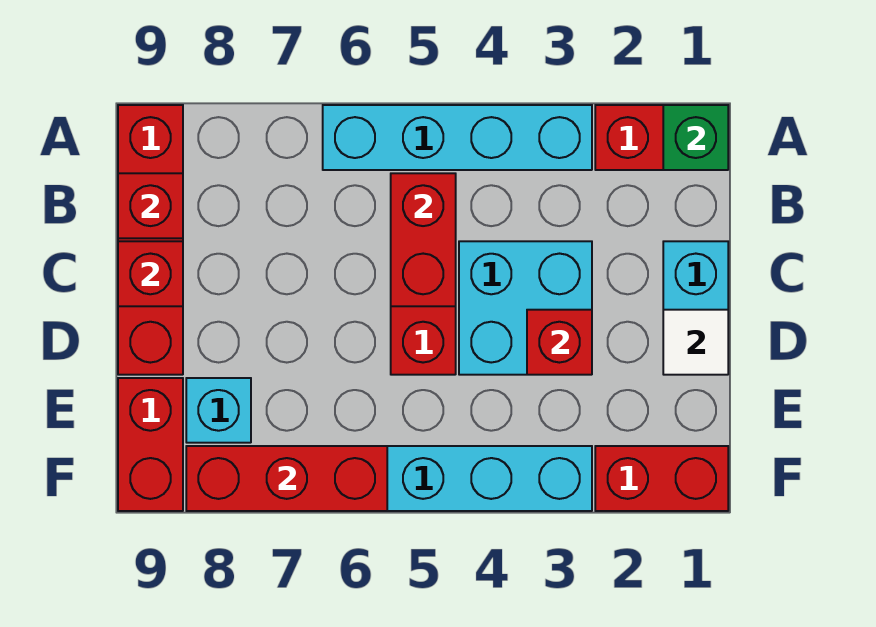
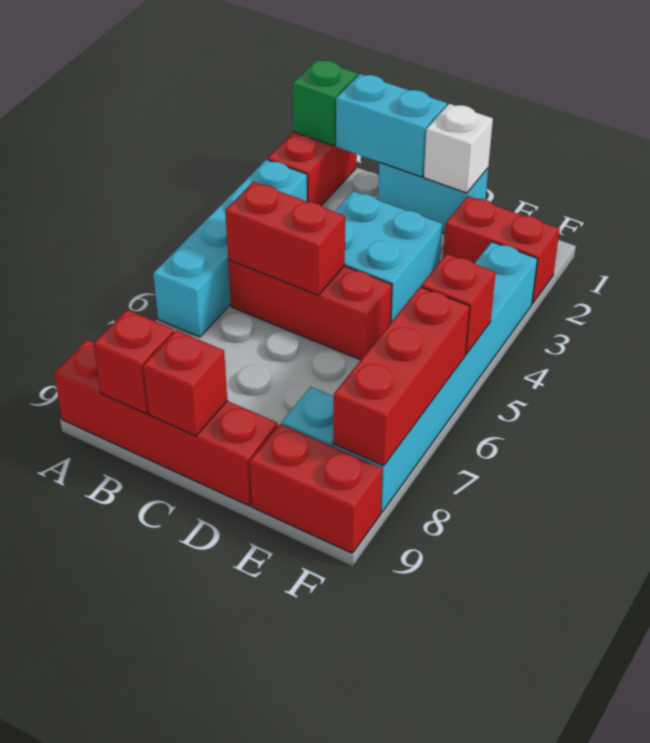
none -> cyan brick B1:C1 level 2
white tile D1 level 2 -> white brick D1 level 2
red brick D3 level 2 -> red brick F5 level 2
red brick F1:F2 level 1 -> red brick E2:F2 level 1

